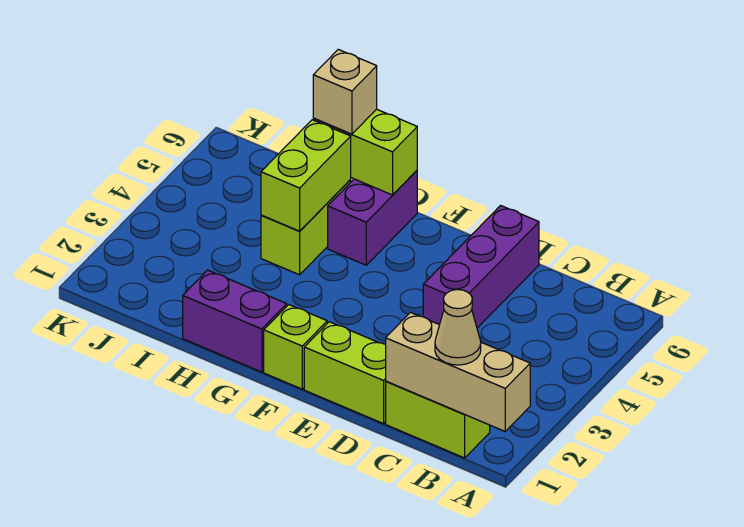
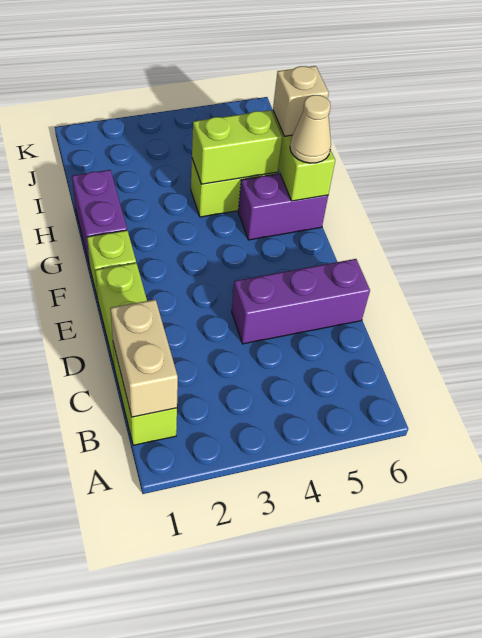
tan brick A1:C1 level 2 -> tan brick B1:C1 level 2
tan cone B1 level 3 -> tan cone G6 level 3

